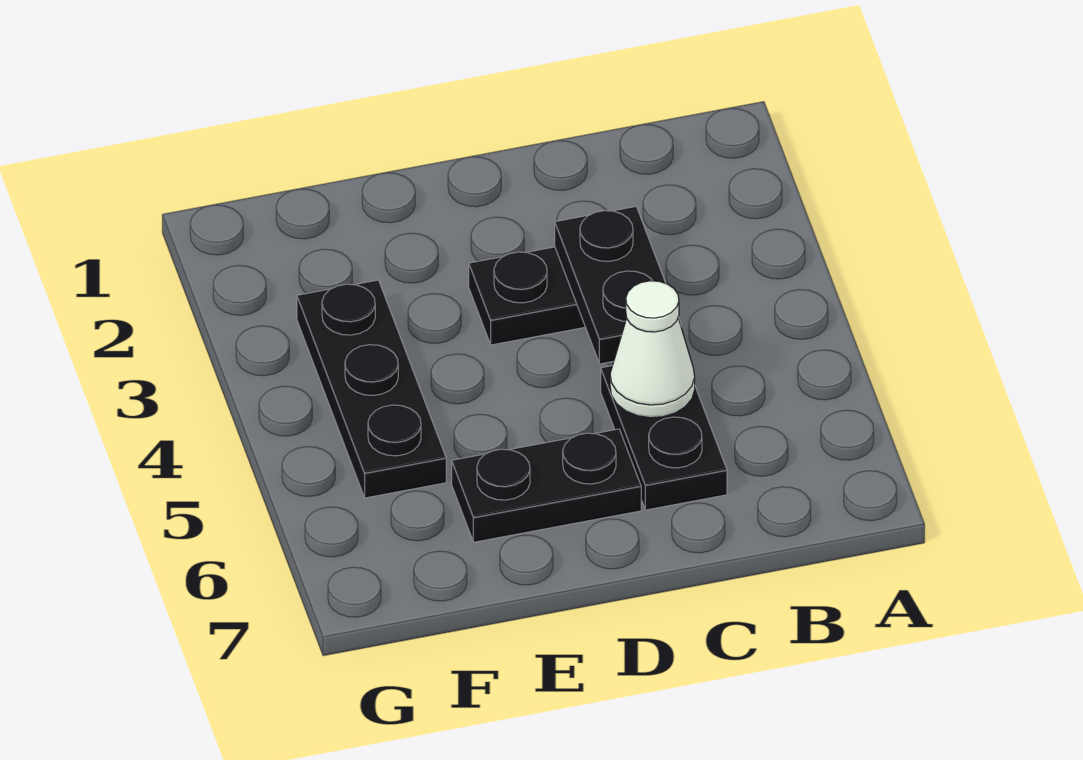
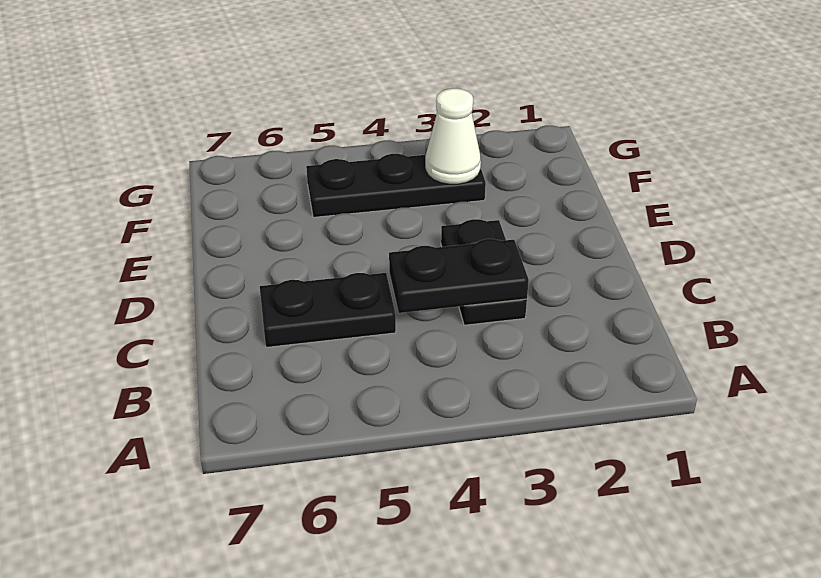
white cone C5 level 2 -> white cone F3 level 2
black plate D6:E6 level 1 -> none

